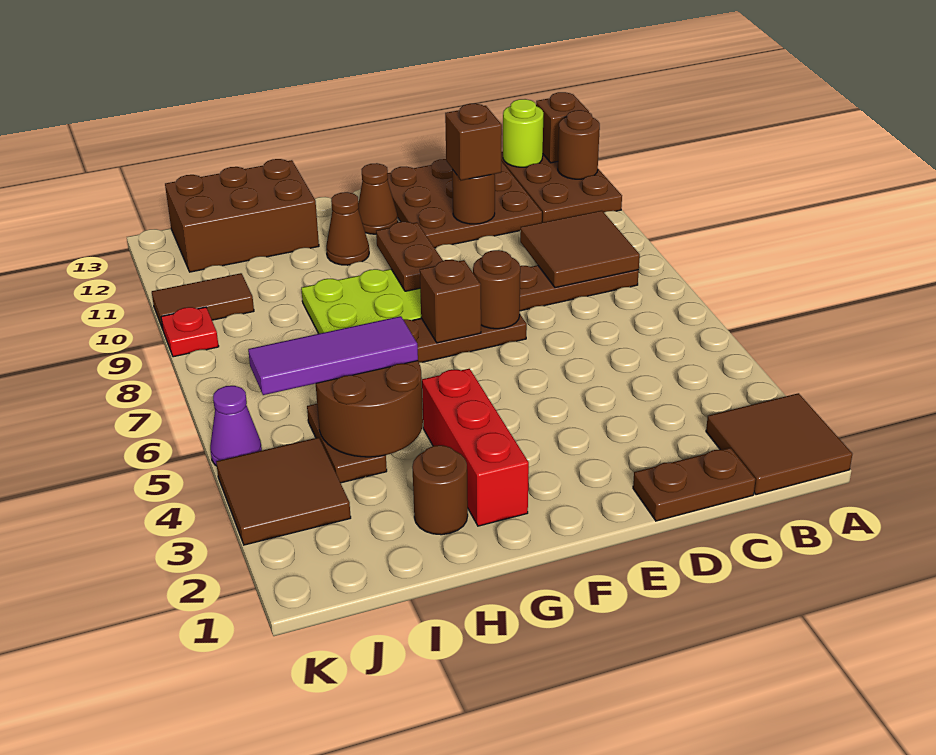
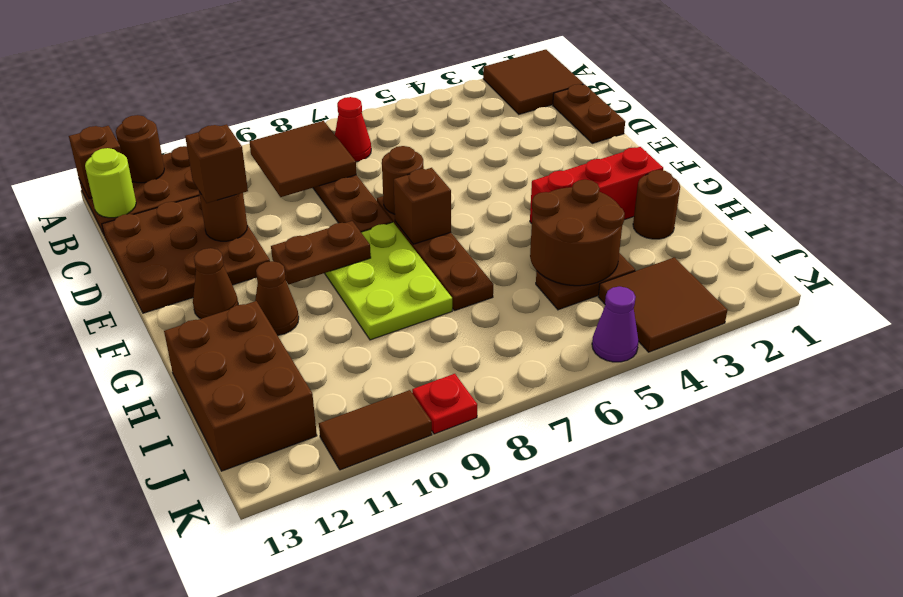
none -> red cone B7 level 1
purple tile H5:J5 level 3 -> none
brown tile J10:K10 level 1 -> brown tile K10:K11 level 1

